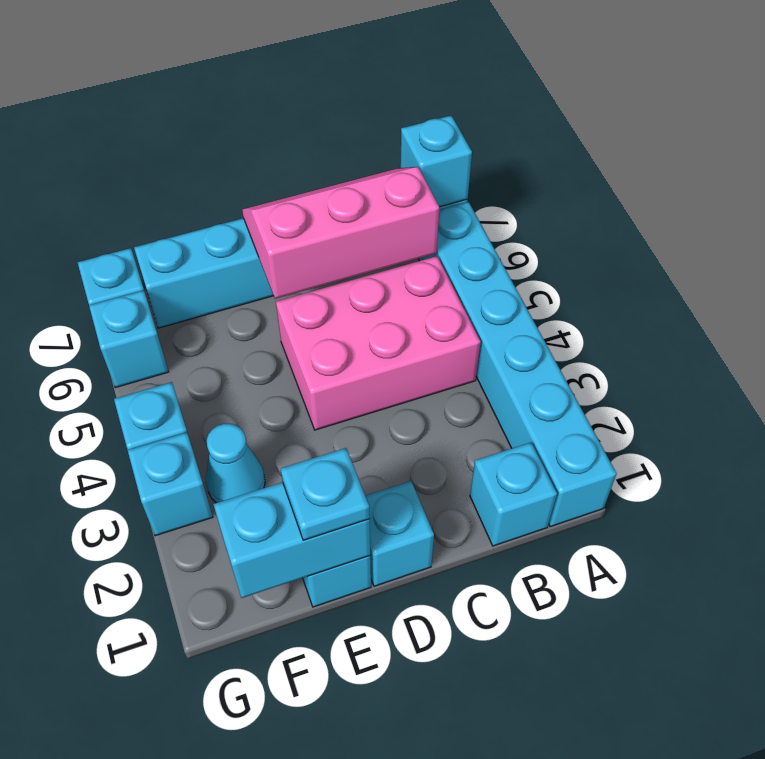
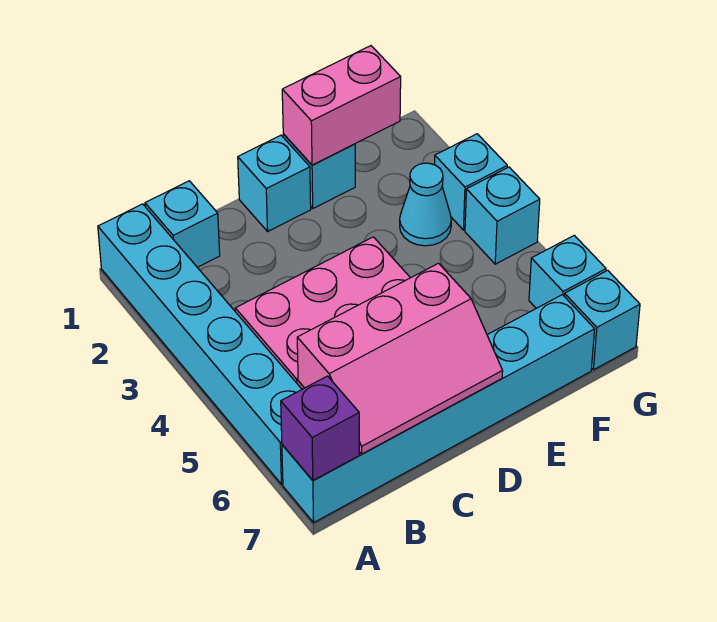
cyan brick A7 level 2 -> purple brick A7 level 2
cyan brick E1:F1 level 2 -> pink brick E1:F1 level 2
cyan plate E1 level 3 -> none

